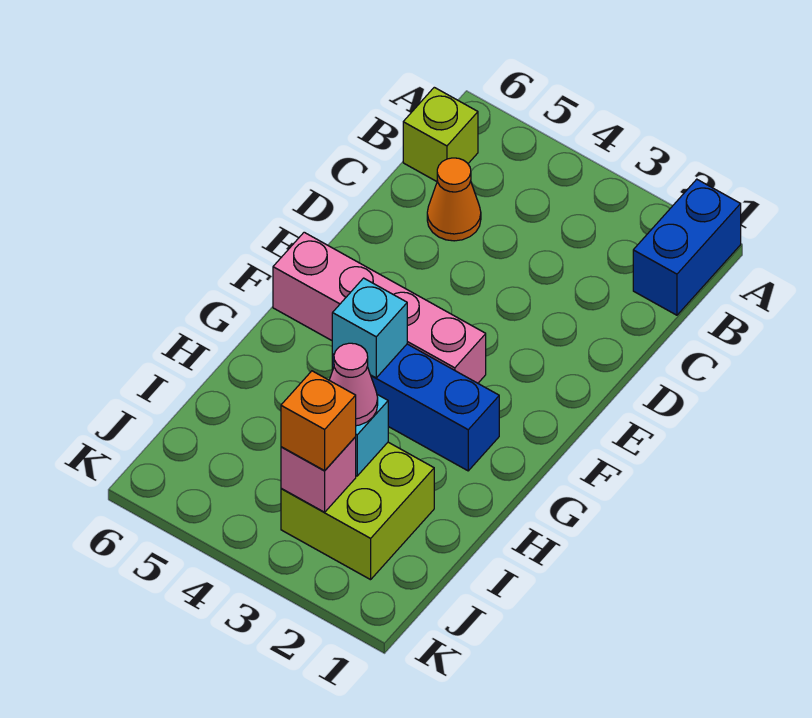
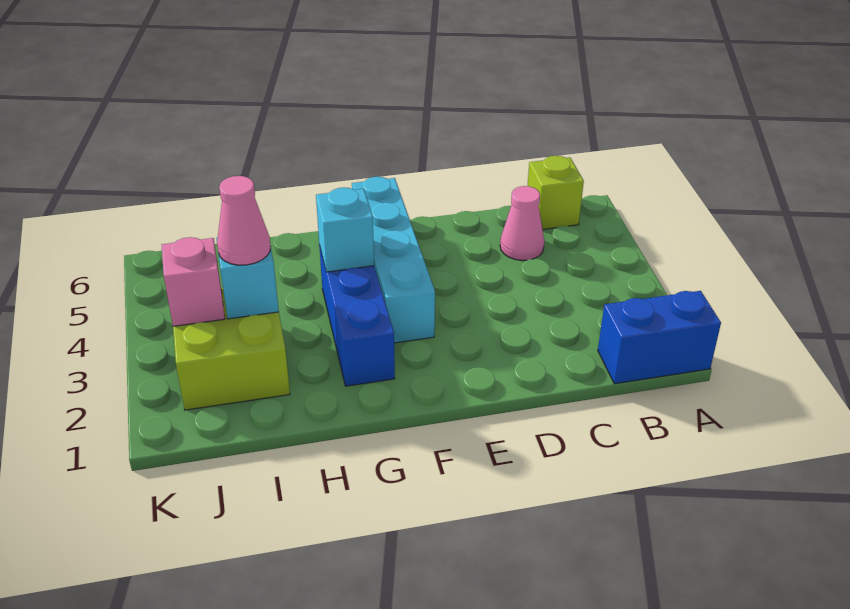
orange cone C5 level 1 -> pink cone C5 level 1
pink brick F3:F6 level 1 -> cyan brick F3:F6 level 1
orange brick J3 level 3 -> none

